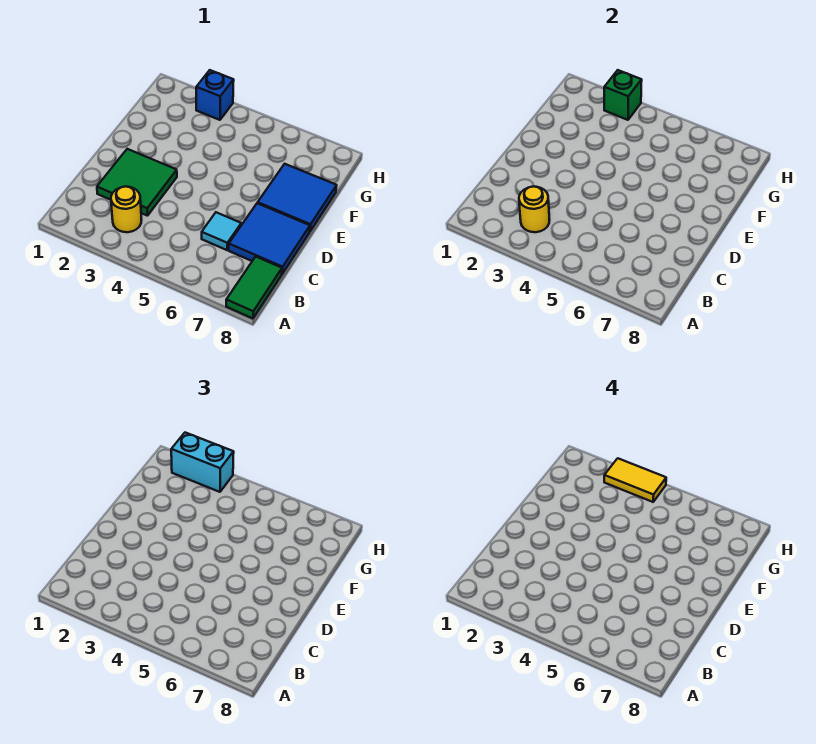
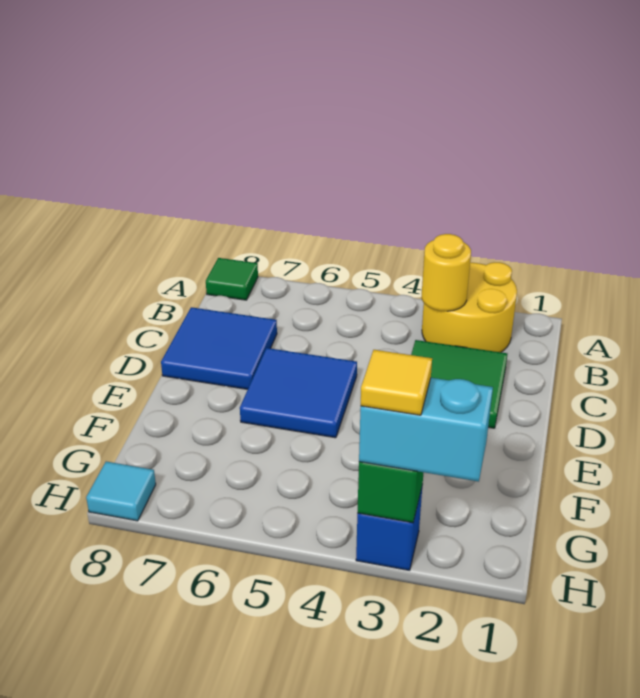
green tile A8:B8 level 1 -> green tile A8 level 1
yellow round brick B3 level 1 -> yellow round brick A2:B3 level 1
cyan tile C6 level 1 -> cyan tile H8 level 1
blue tile E7:F8 level 1 -> blue tile D5:E6 level 1
yellow tile H3:H4 level 4 -> yellow tile H3 level 4

